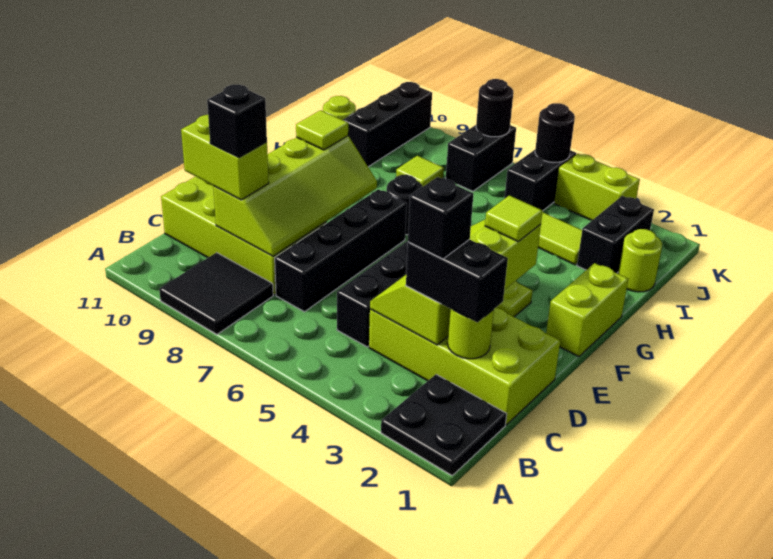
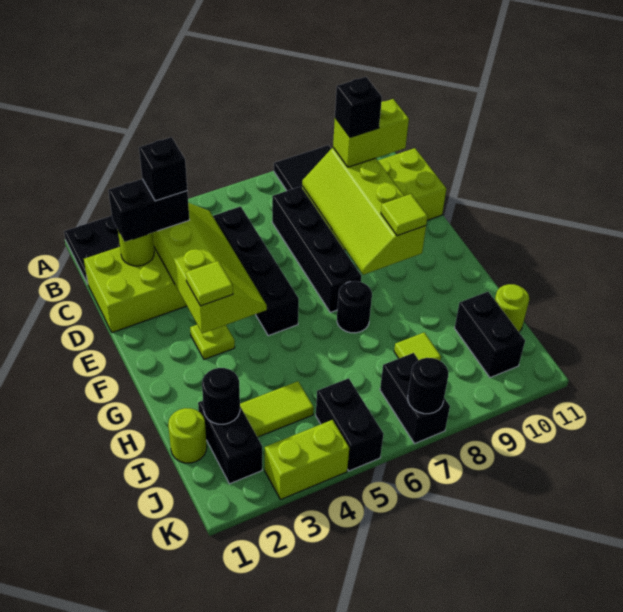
lime brick F1:G1 level 1 -> none
black brick I10:K10 level 1 -> black brick I10:J10 level 1
black round brick K5 level 2 -> black round brick I2 level 2

